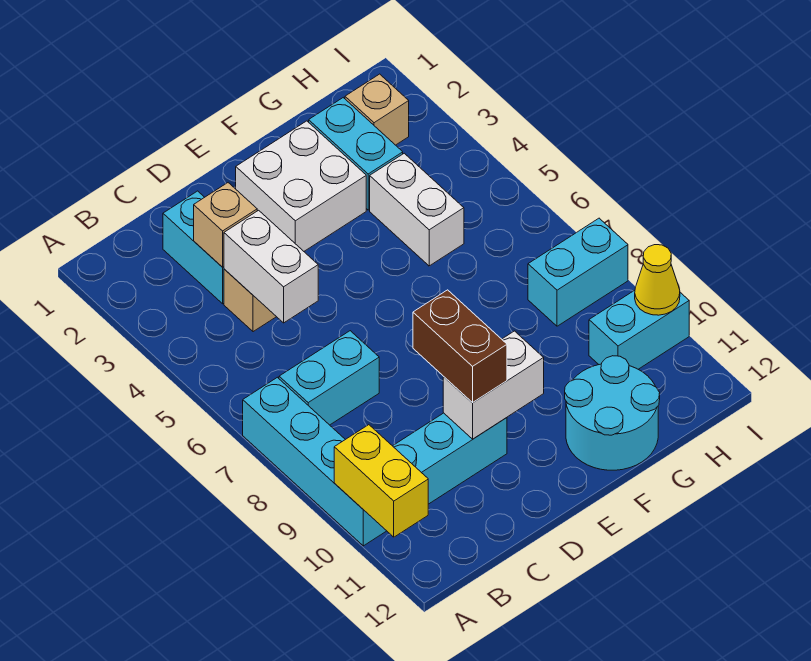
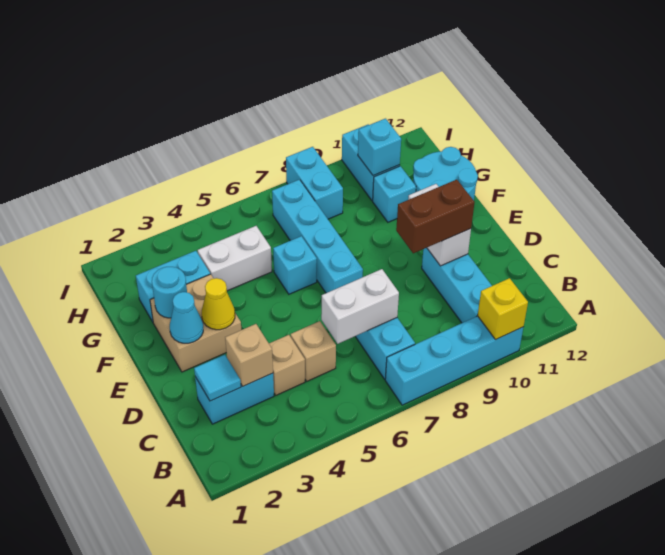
yellow brick A10:A11 level 2 -> yellow brick A10 level 2
none -> cyan tile C2 level 2
white brick C4:C5 level 2 -> white brick C6:C7 level 2
white brick E2:F3 level 1 -> tan brick E2:F3 level 1
none -> cyan cone E2 level 2
none -> cyan brick E7:H7 level 1
none -> cyan round brick F2 level 2
none -> cyan brick F6 level 1
none -> cyan brick G10 level 1
tan brick H2 level 1 -> tan brick C5 level 1
none -> cyan brick H10 level 2
yellow cone I10 level 2 -> yellow cone E3 level 2

